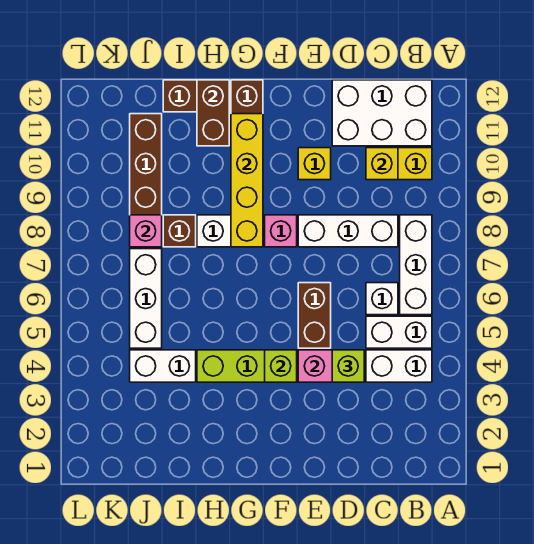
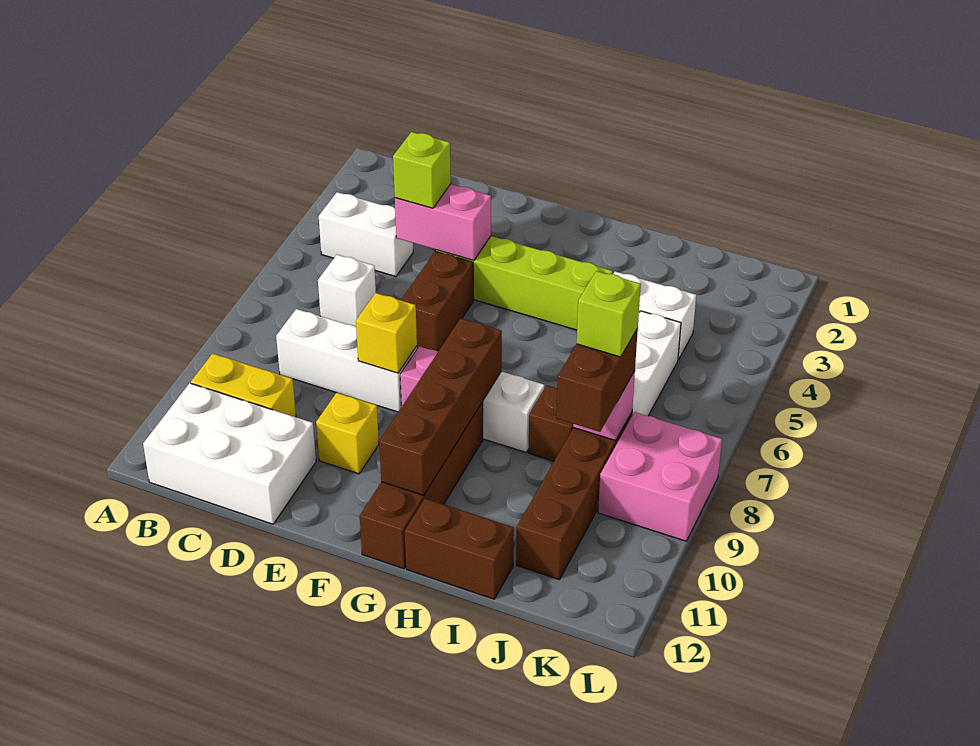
white brick B5:C5 level 1 -> none
white brick B6:B8 level 1 -> none
yellow brick C10 level 2 -> yellow brick E8 level 2
lime brick F4 level 2 -> lime brick J8 level 4
yellow brick G8:G11 level 2 -> brown brick G8:G11 level 2
brown brick H11:H12 level 2 -> brown brick J8:J9 level 3
none -> pink brick K8:L9 level 1

